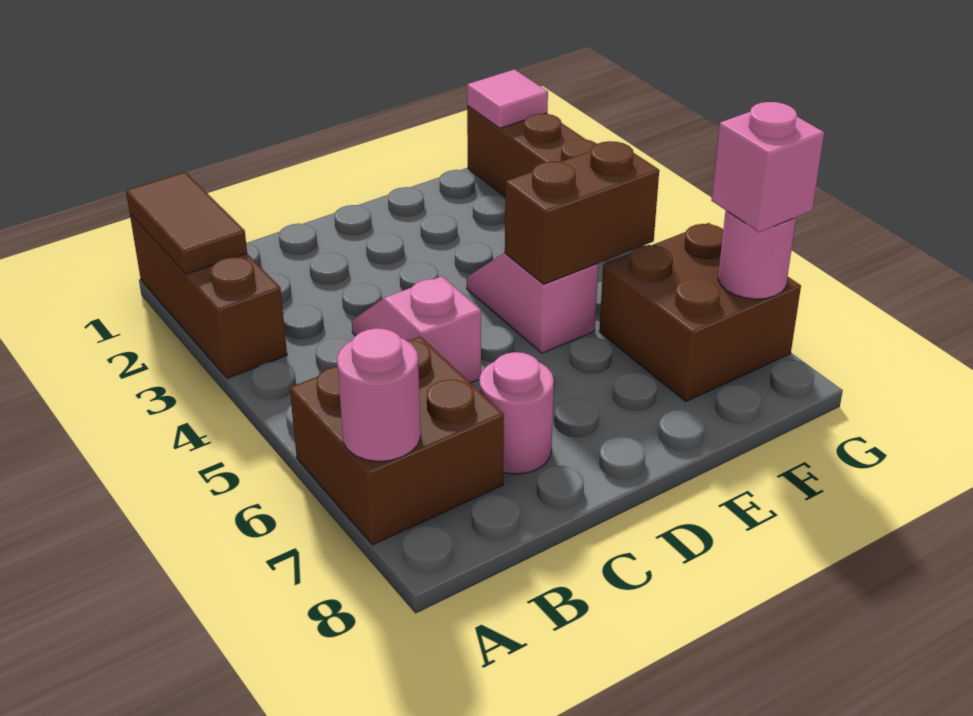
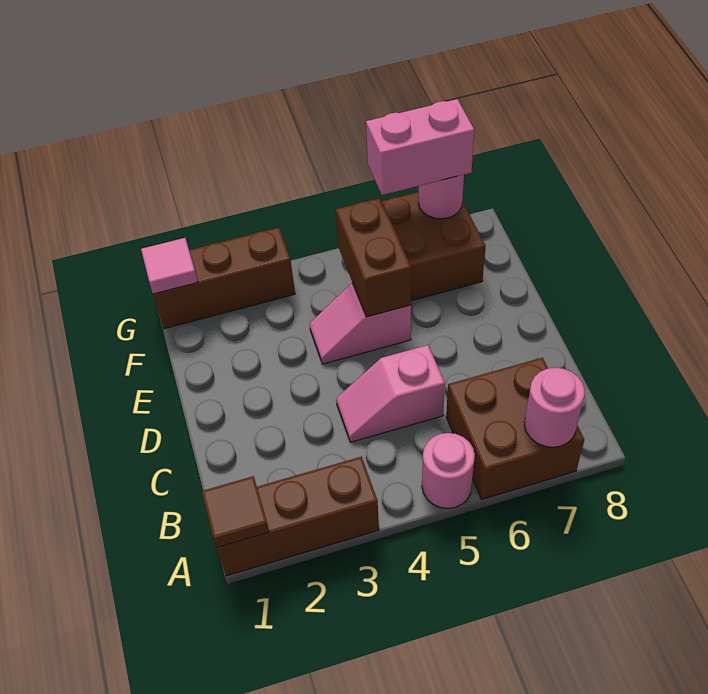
brown tile A1:A2 level 2 -> brown tile A1 level 2
pink round brick C7 level 1 -> pink round brick A5 level 1
pink brick G7 level 3 -> pink brick G6:G7 level 3

